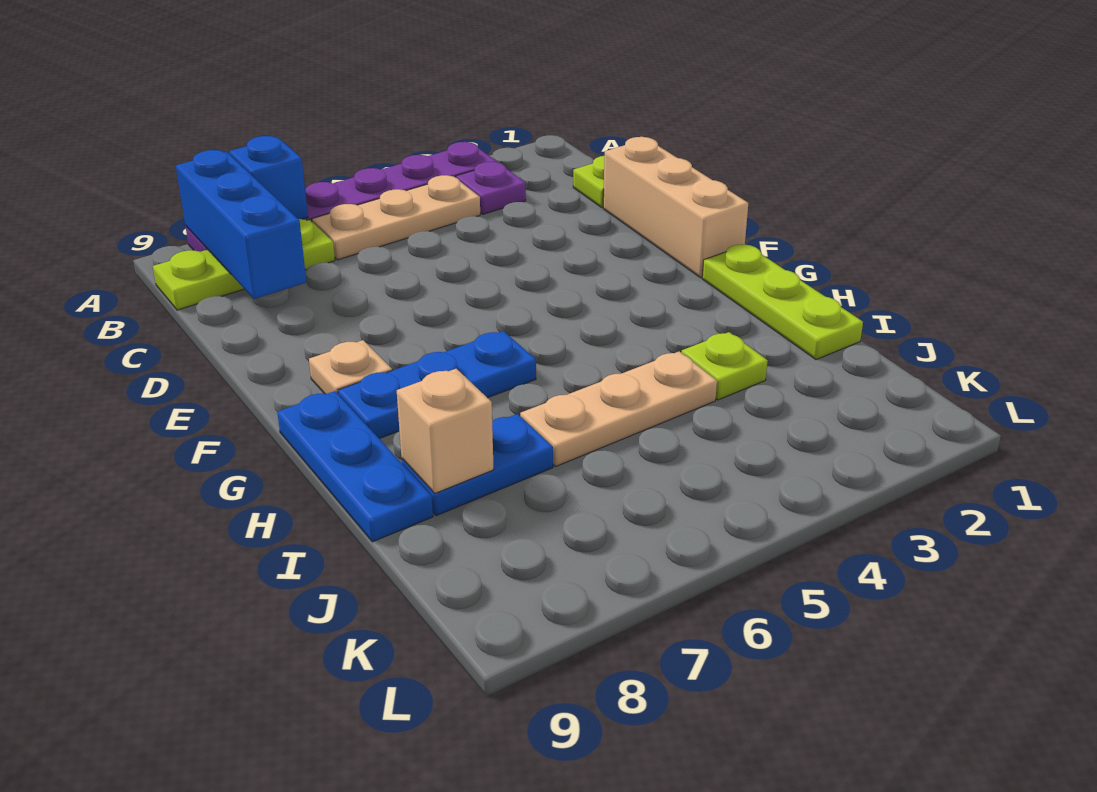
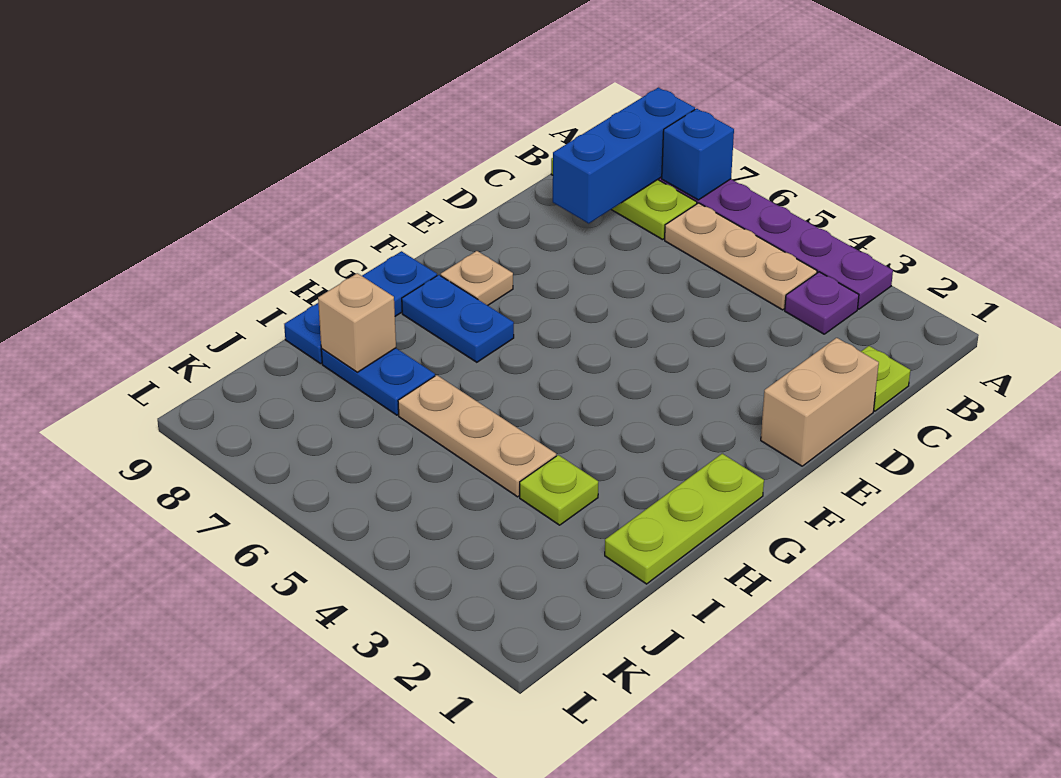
tan brick D1:F1 level 1 -> tan brick D1:E1 level 1
blue plate G6:G8 level 1 -> blue plate G7:G8 level 1

